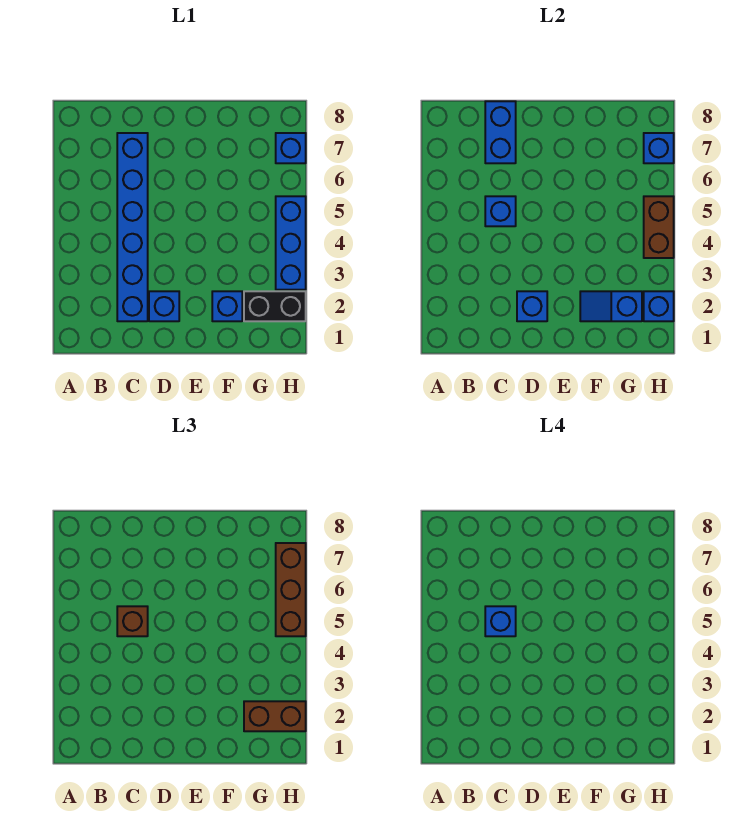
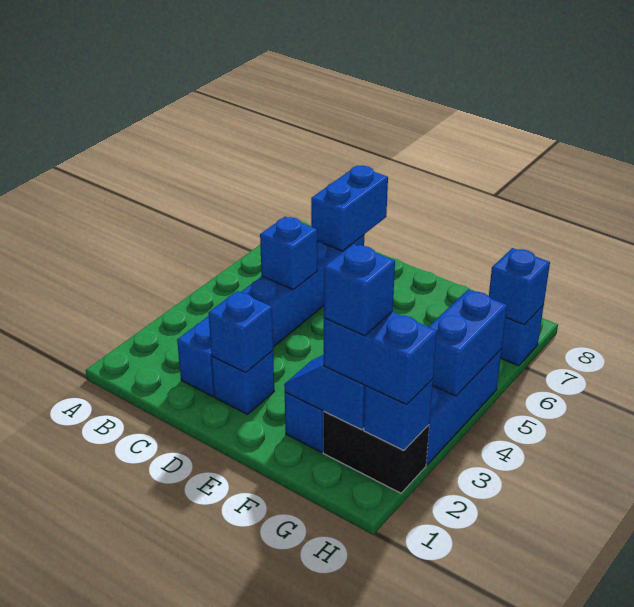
brown brick C5 level 3 -> none
blue brick C5 level 4 -> blue brick G2 level 4
brown brick G2:H2 level 3 -> blue brick G2:H2 level 3
brown brick H4:H5 level 2 -> blue brick H4:H5 level 2
brown brick H5:H7 level 3 -> none

